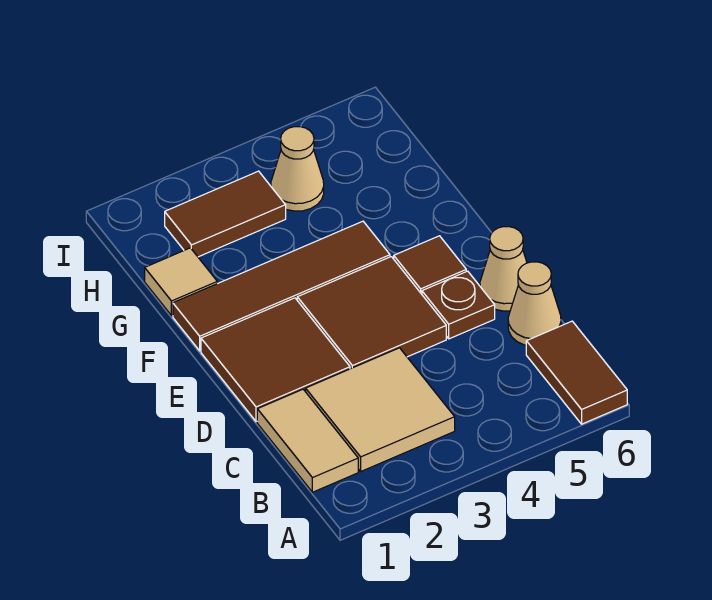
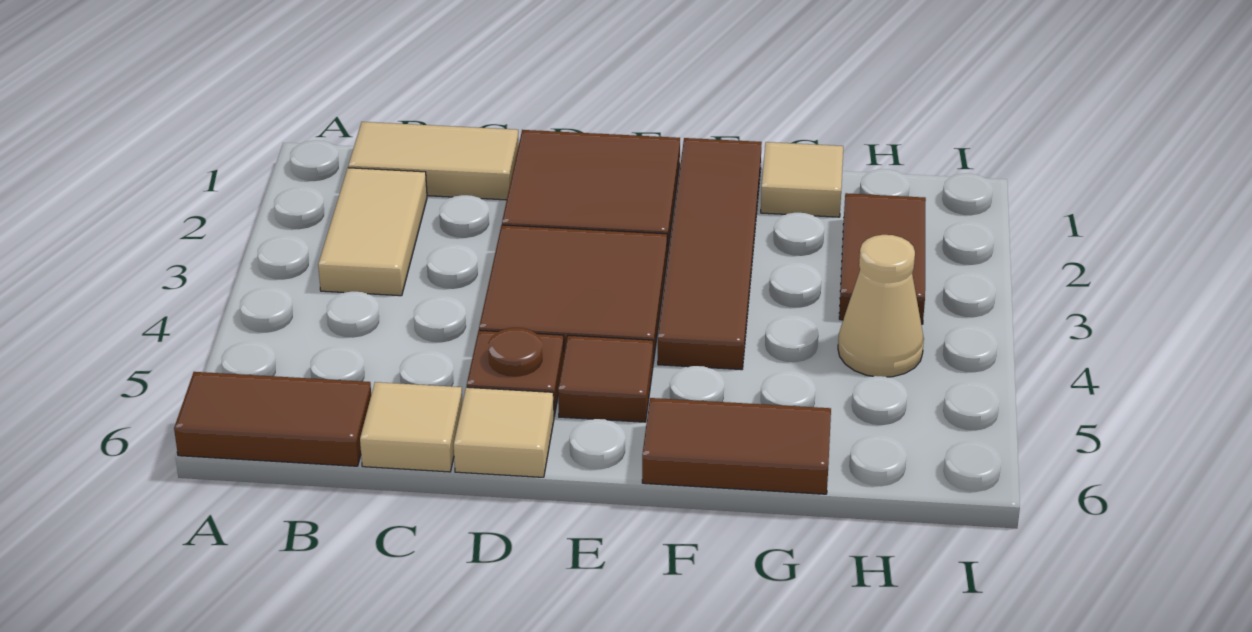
tan tile B2:C3 level 1 -> tan tile B2:B3 level 1
tan cone C6 level 1 -> tan tile C6 level 1
tan cone D6 level 1 -> tan tile D6 level 1
none -> brown tile F6:G6 level 1

